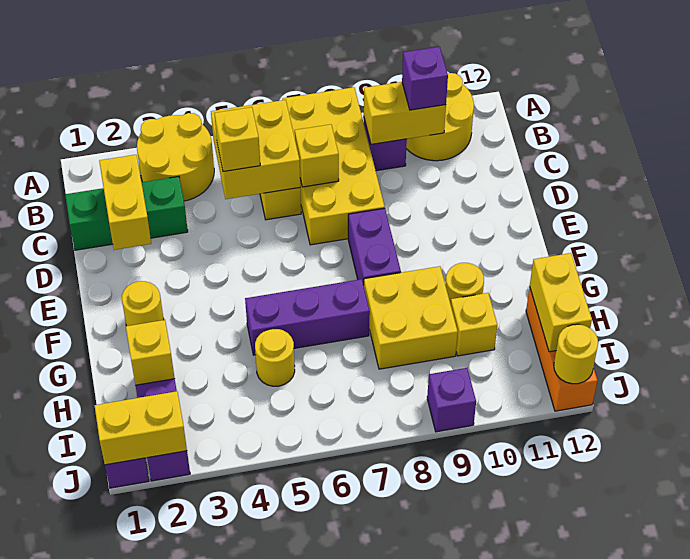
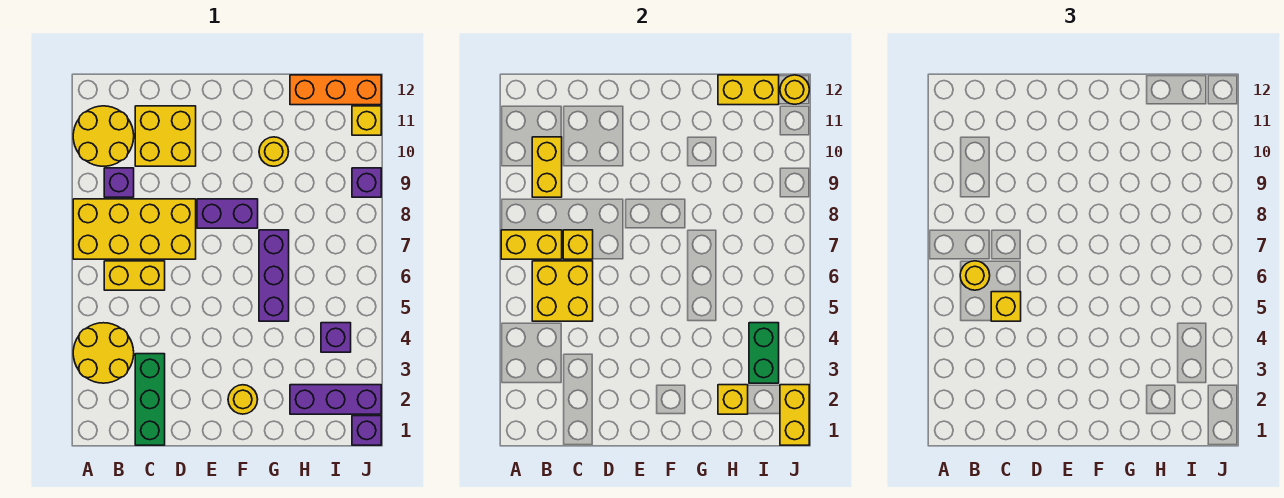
purple brick B10 level 3 -> purple brick I4 level 1
yellow brick C2:D2 level 2 -> yellow brick A7:B7 level 2
yellow brick G8:H9 level 1 -> yellow brick C10:D11 level 1
yellow round brick H5 level 1 -> yellow round brick B6 level 3
yellow brick H10 level 1 -> yellow brick J11 level 1
none -> green brick I3:I4 level 2

